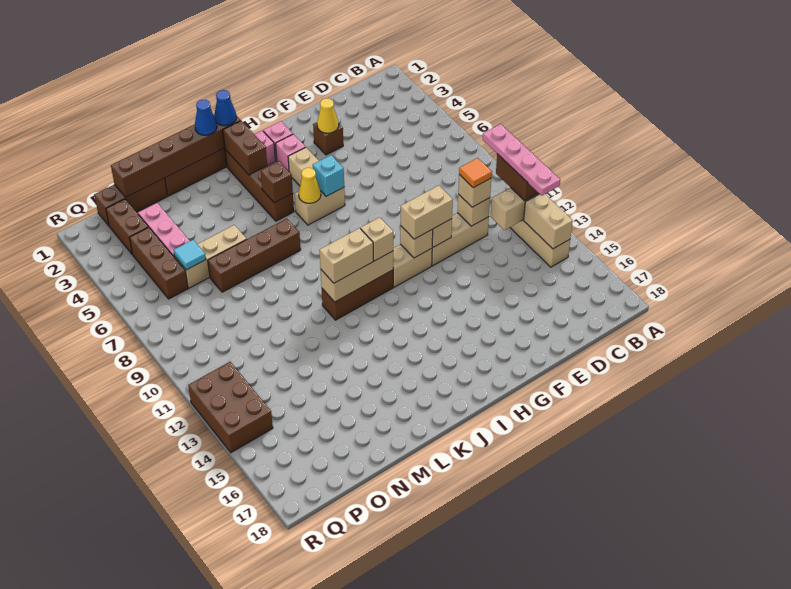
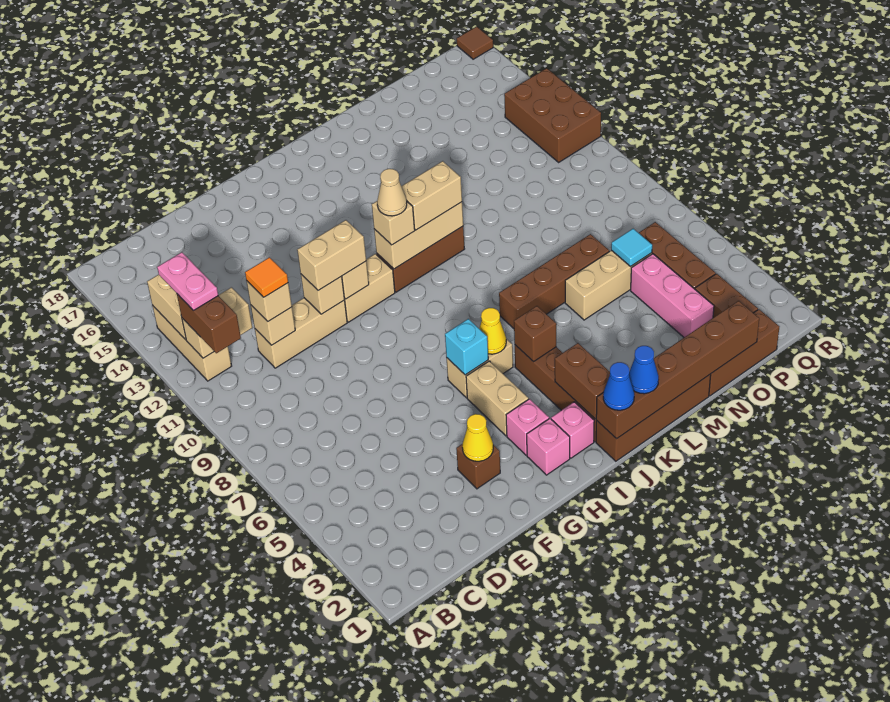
pink plate B10:B13 level 4 -> pink plate B12:B13 level 4
none -> tan cone I11 level 4
none -> brown tile R18 level 1

